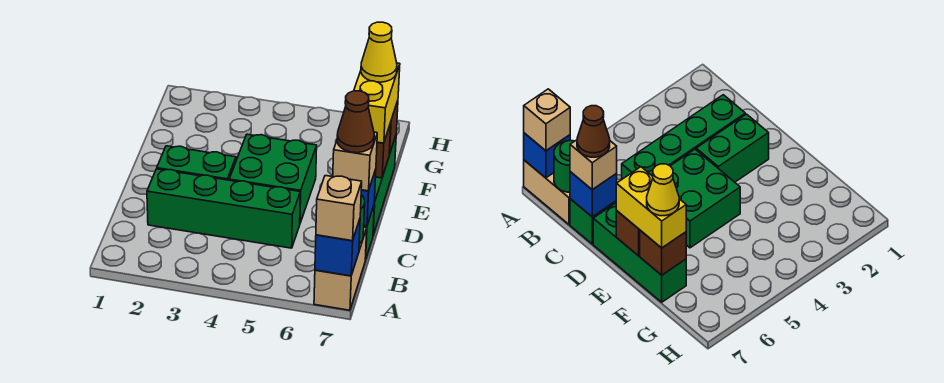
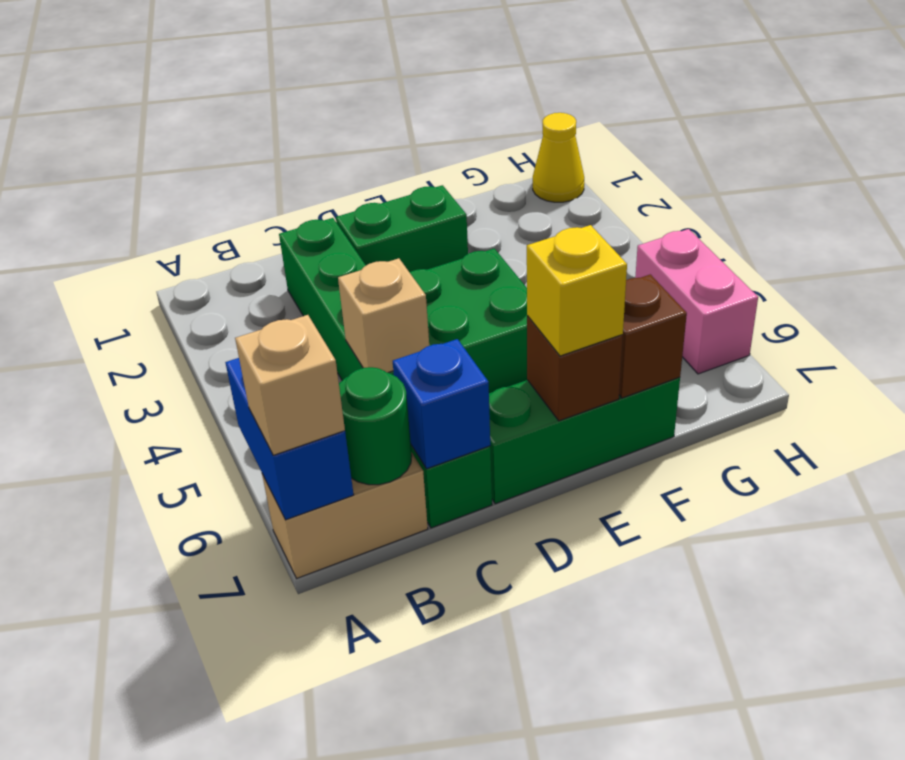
blue brick A7 level 2 -> blue brick A6:A7 level 2
tan brick C7 level 3 -> tan brick C5 level 2
brown cone C7 level 4 -> none
green brick D2:D3 level 1 -> green brick D2:E2 level 1
yellow brick E7:F7 level 3 -> yellow brick E7 level 3
yellow cone F7 level 4 -> yellow cone H1 level 1
none -> pink brick H5:H6 level 1

